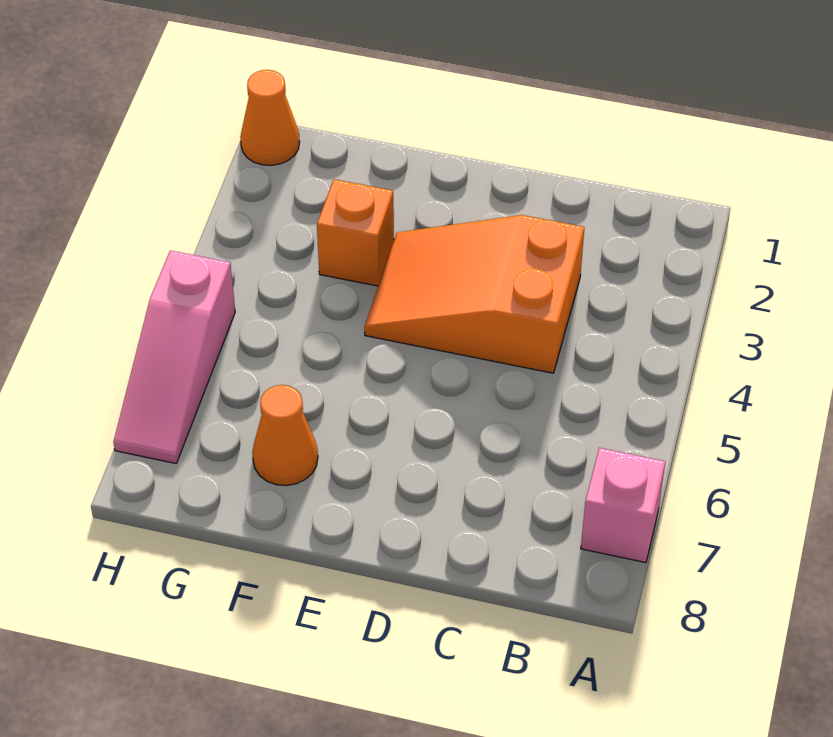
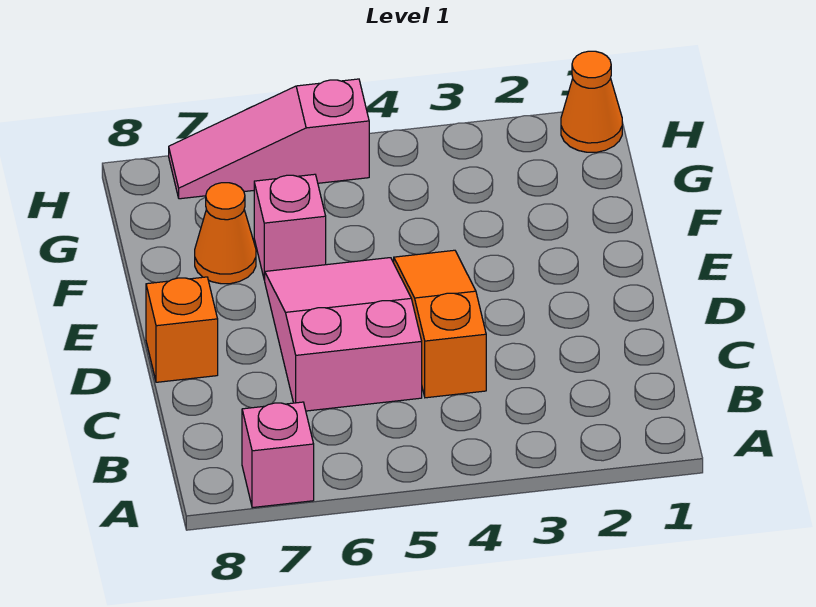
orange slope C3:E4 level 1 top C -> orange slope C4:E4 level 1 top C
none -> pink slope C5:E6 level 1 top C
orange brick F3 level 1 -> orange brick D8 level 1
none -> pink brick F6 level 1

